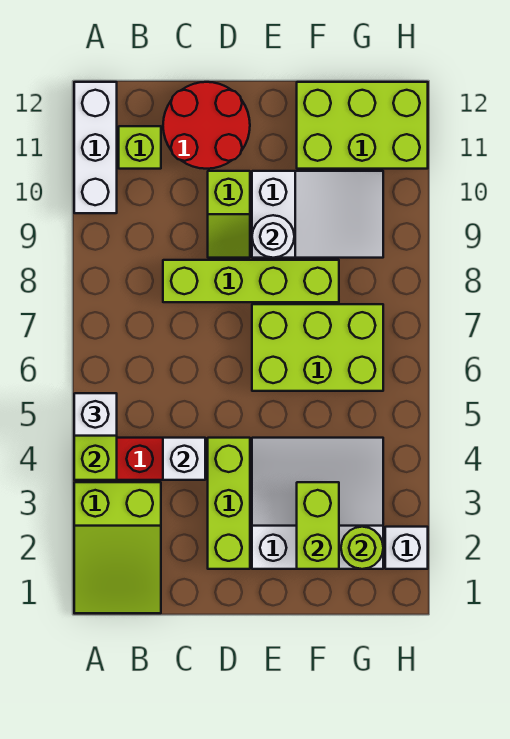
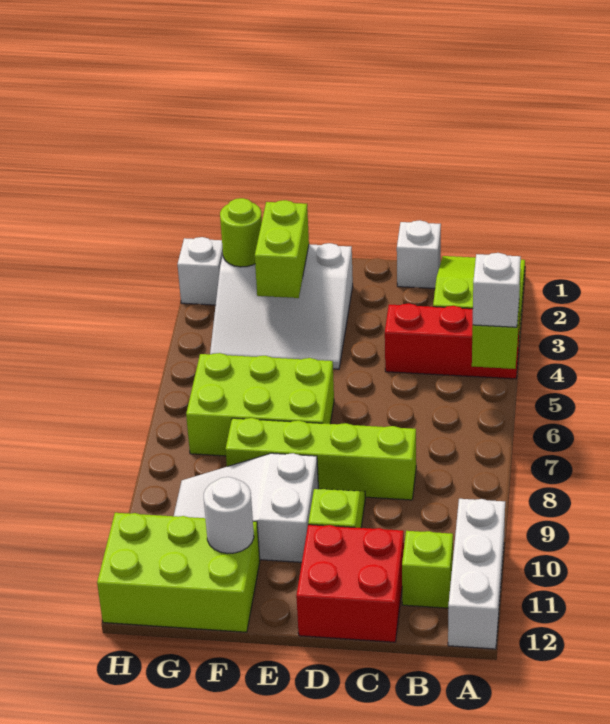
white brick C4 level 2 -> white brick C1 level 1
red round brick C11:D12 level 1 -> red brick C11:D12 level 1
lime brick D2:D4 level 1 -> none
white round brick E9 level 2 -> white round brick F11 level 2

